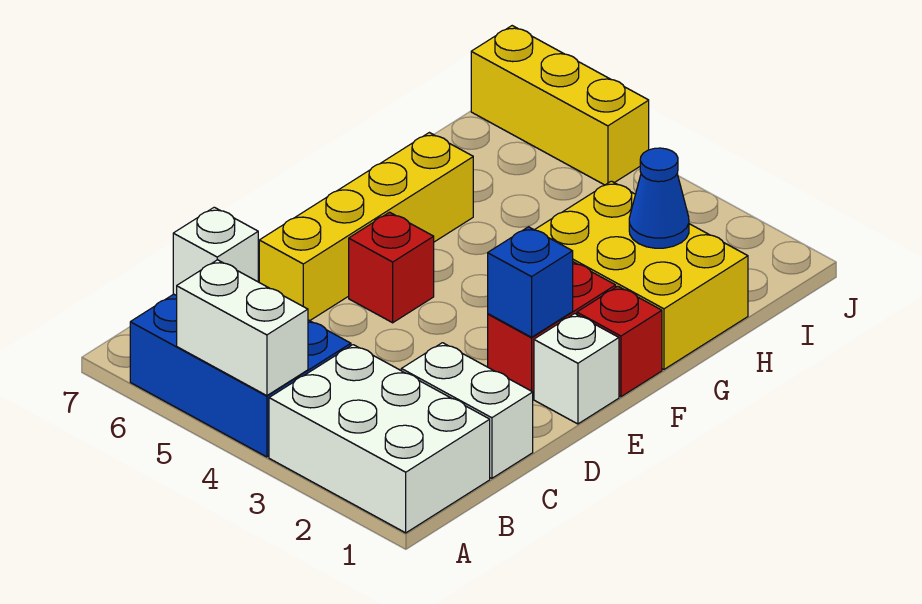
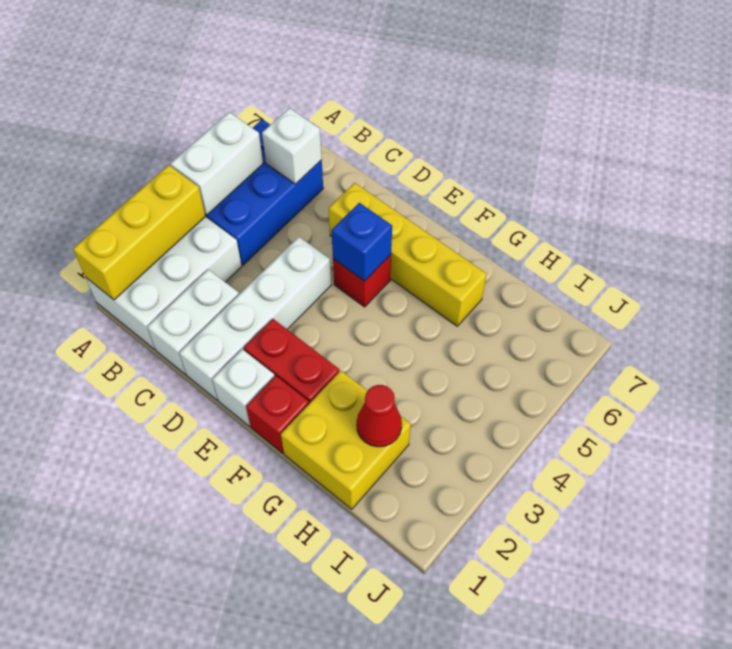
none -> white brick D1:D4 level 1
blue brick E2 level 2 -> blue brick E5 level 2
yellow brick G1:H3 level 1 -> yellow brick G1:H2 level 1
blue cone H2 level 2 -> red cone H2 level 2
yellow brick J5:J7 level 1 -> yellow brick A1:A3 level 2

